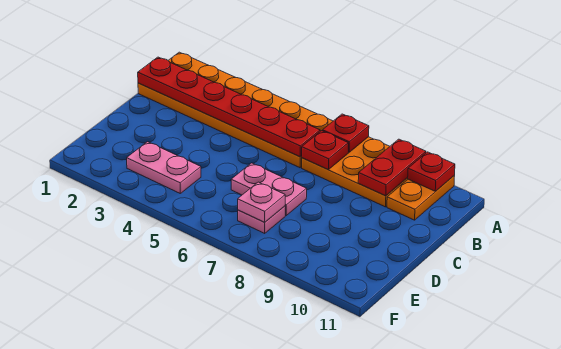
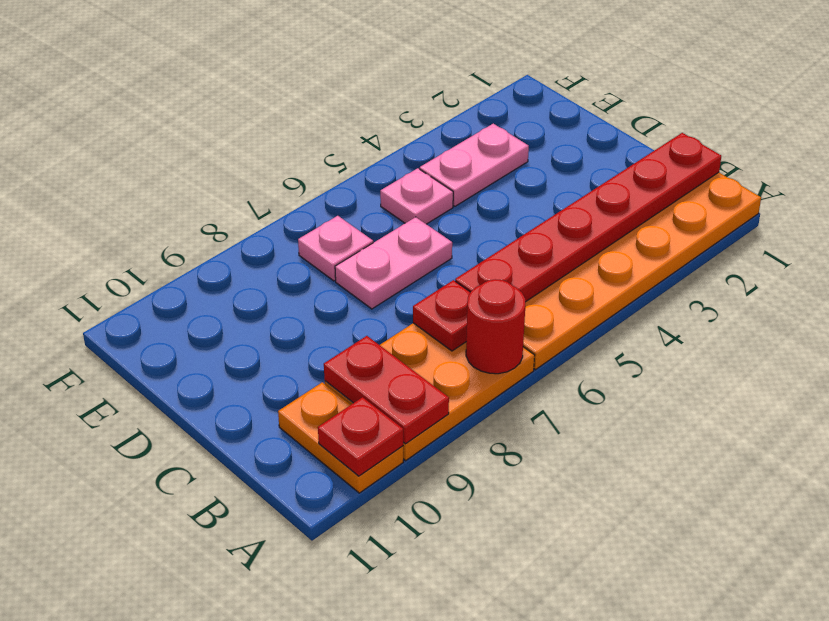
red plate A7 level 2 -> red round brick A7 level 2
pink plate E7 level 2 -> pink plate E5 level 1

